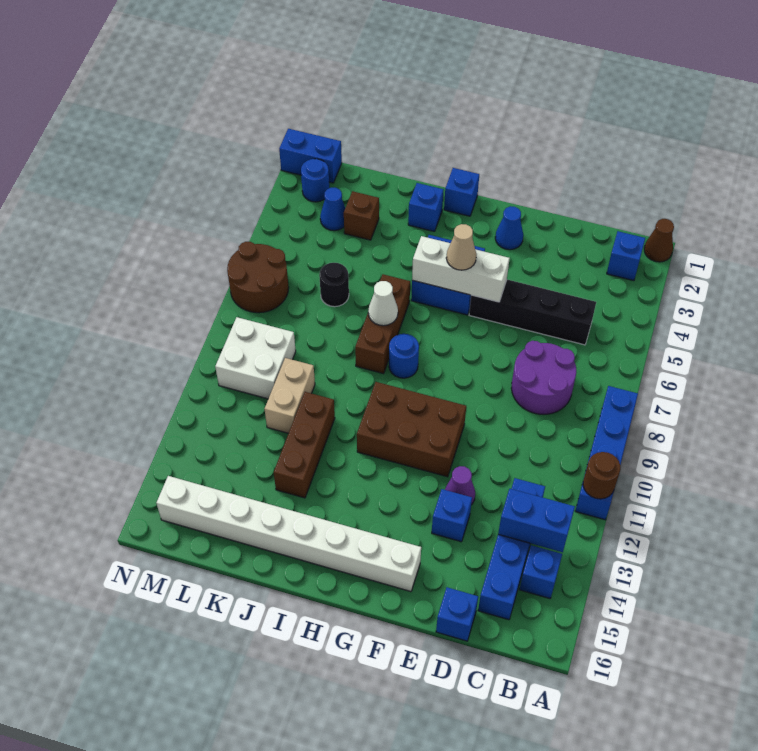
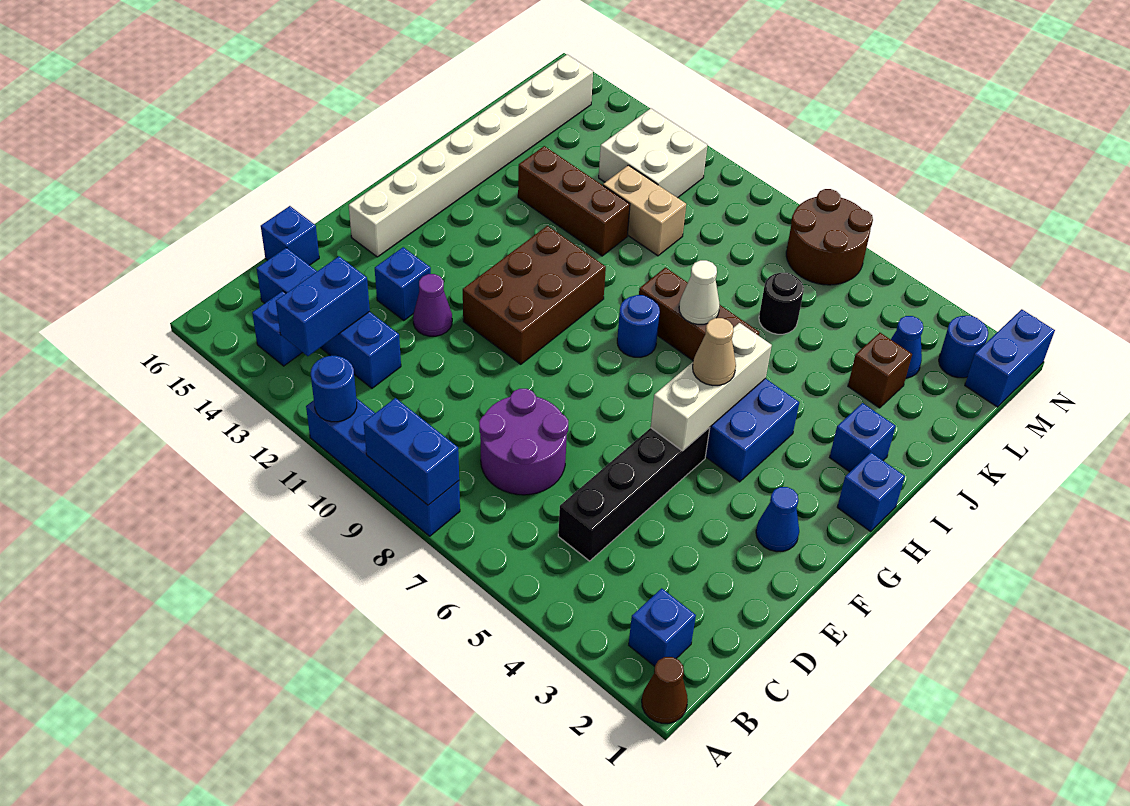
none -> blue brick A8:A9 level 2
brown round brick A11 level 2 -> blue round brick A11 level 2
white brick L9:M10 level 1 -> white brick L11:M12 level 1

